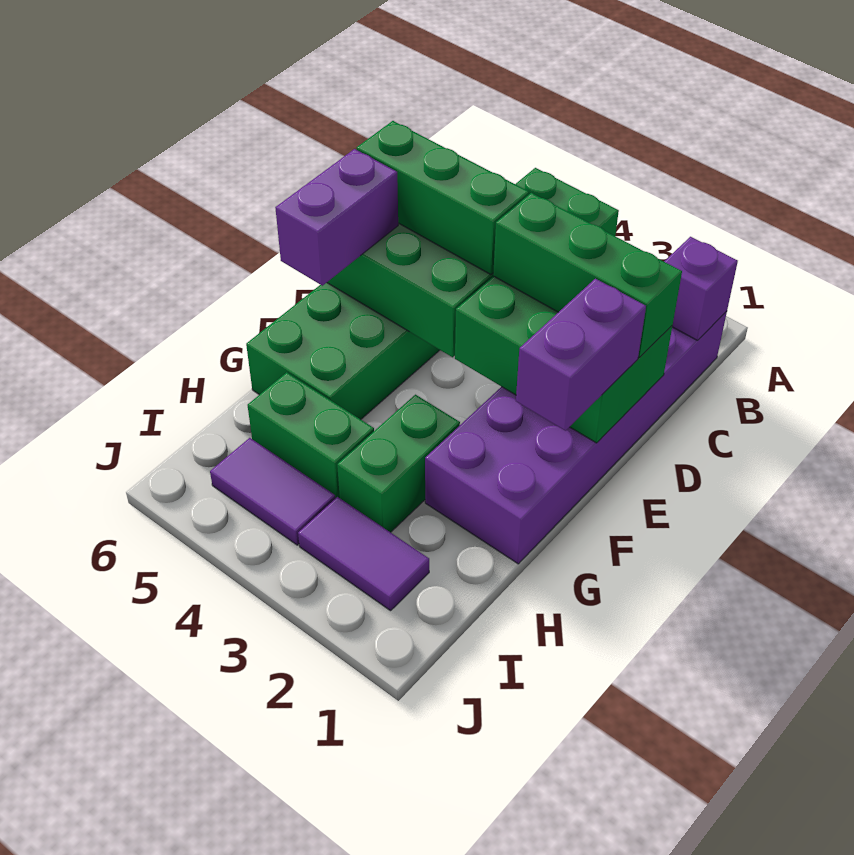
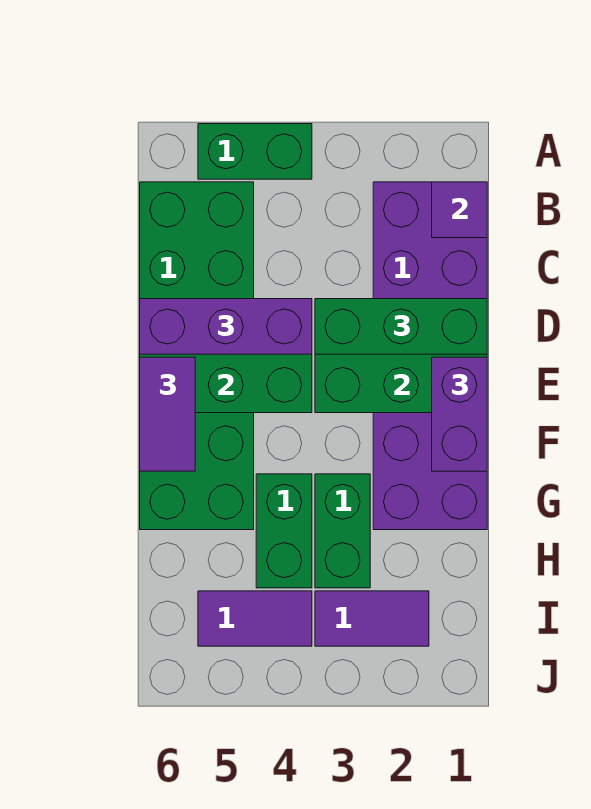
purple brick B1 level 2 -> purple tile B1 level 2
green brick D4:D6 level 3 -> purple brick D4:D6 level 3
purple brick E6:F6 level 3 -> purple tile E6:F6 level 3
green brick H4:H5 level 1 -> green brick G4:H4 level 1

